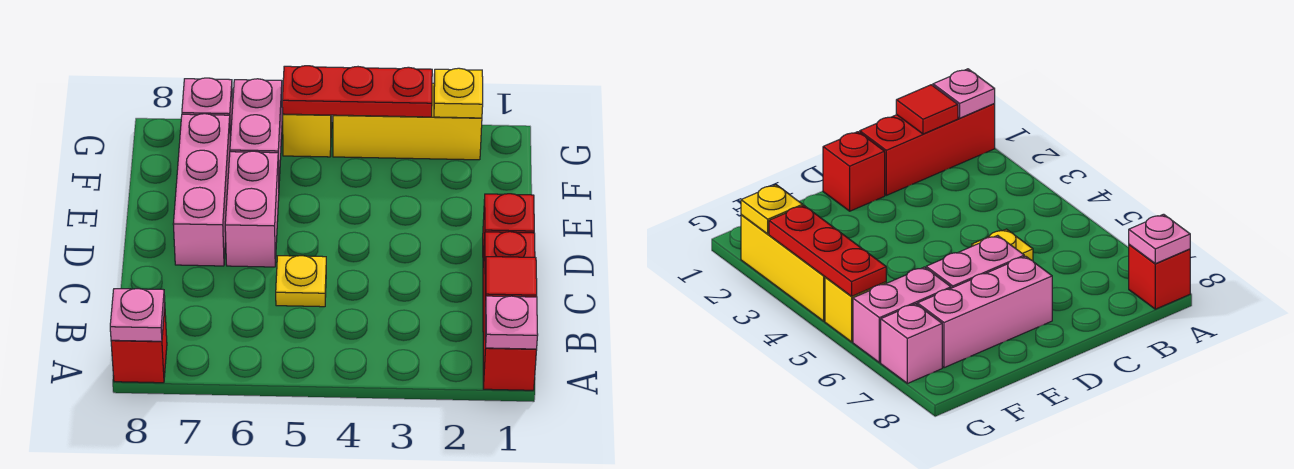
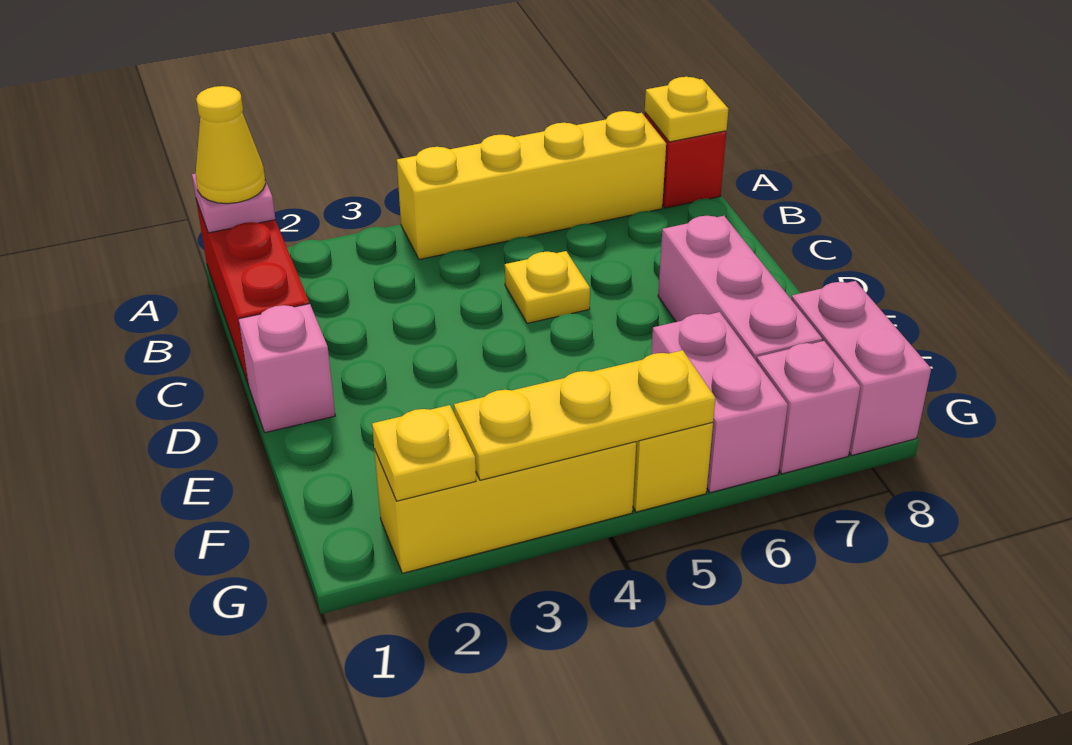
none -> yellow cone A1 level 3
none -> yellow brick A4:A7 level 1
pink plate A8 level 2 -> yellow plate A8 level 2
red tile B1 level 2 -> none
red brick D1 level 1 -> pink brick D1 level 1
pink brick D6:E6 level 1 -> pink brick F8:G8 level 1
red plate G3:G5 level 2 -> yellow plate G3:G5 level 2

